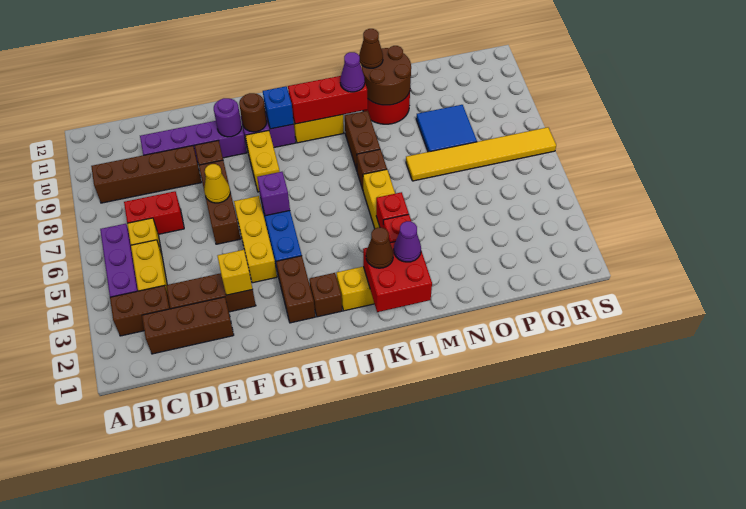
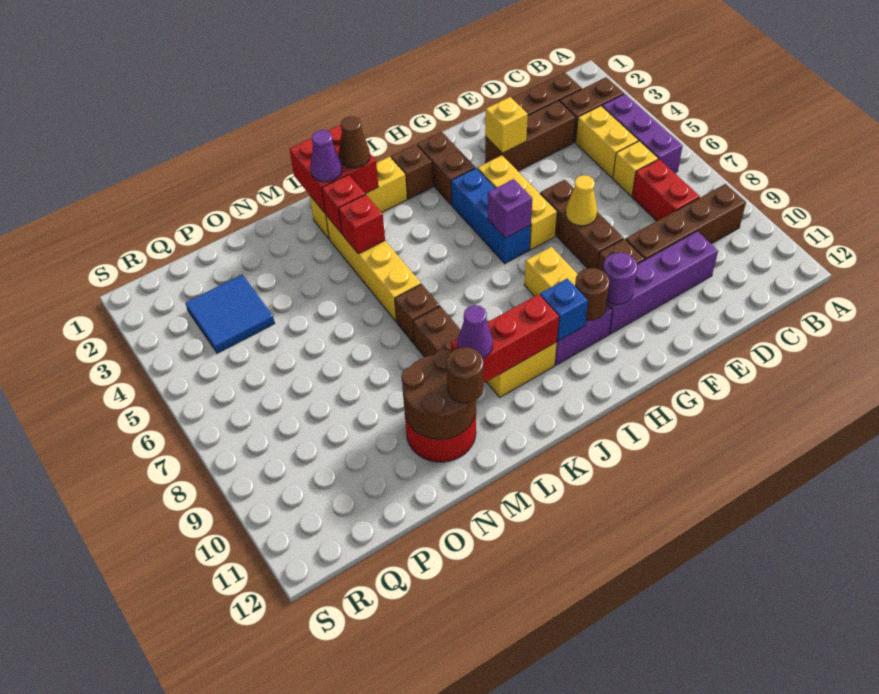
red brick C7:D7 level 1 -> red brick C7:C8 level 1
brown cone M11 level 3 -> brown round brick M11 level 3
yellow tile N7:S7 level 1 -> none
blue tile O8:P9 level 1 -> blue tile P3:Q4 level 1

